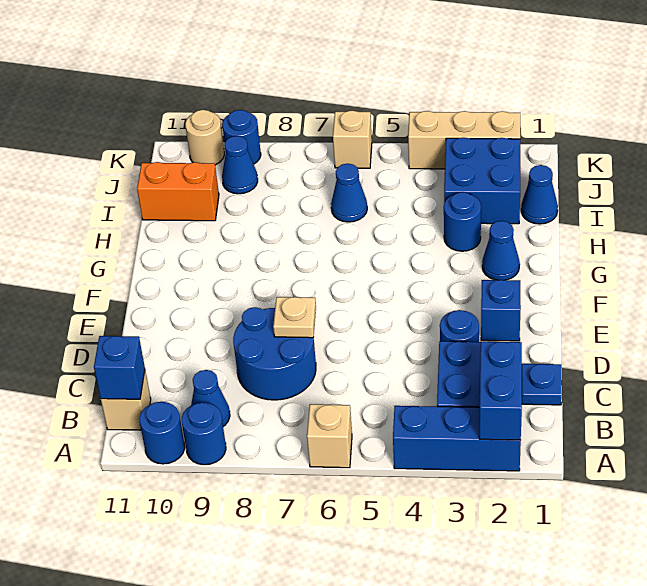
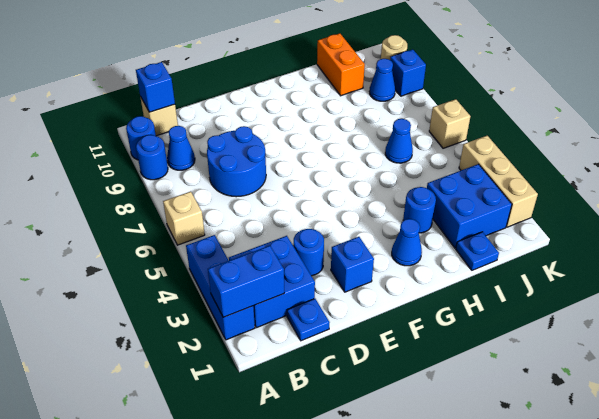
tan plate D7 level 2 -> none
blue cone I1 level 1 -> blue plate I1 level 1
blue round brick K9 level 1 -> blue brick K9 level 1

